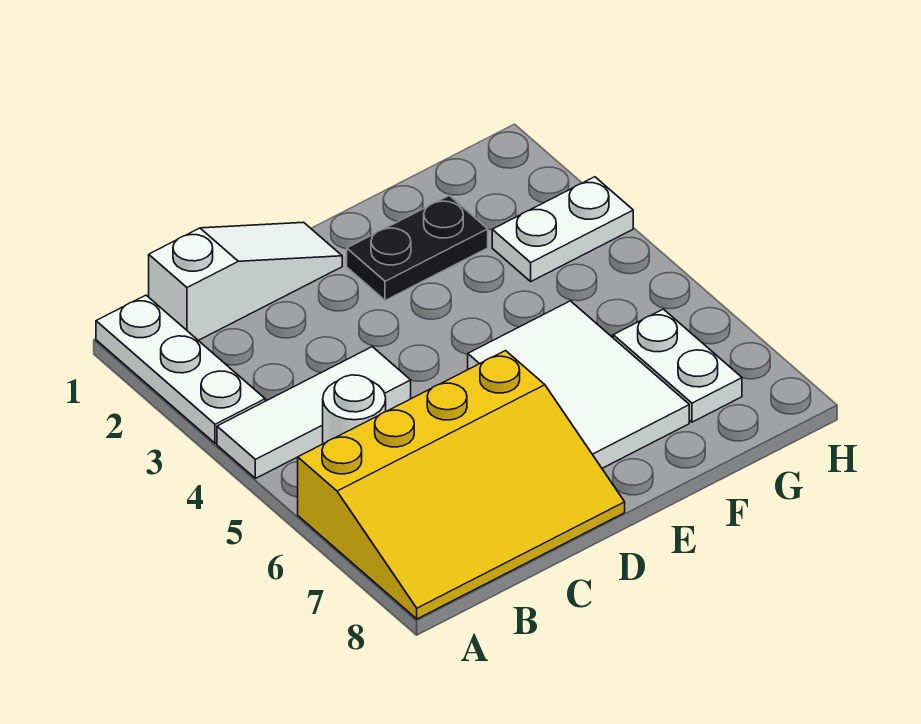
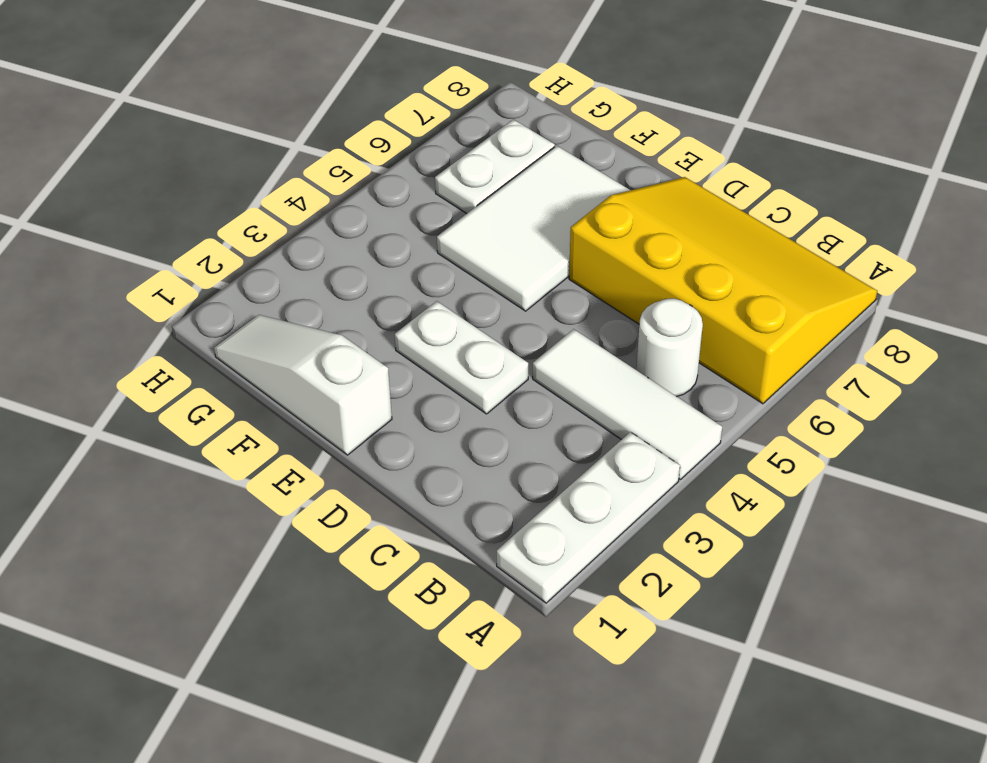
white slope B1:D1 level 1 top B -> white slope E1:G1 level 1 top E
black plate E2:F2 level 1 -> none
white plate G3:H3 level 1 -> white plate D3:E3 level 1

